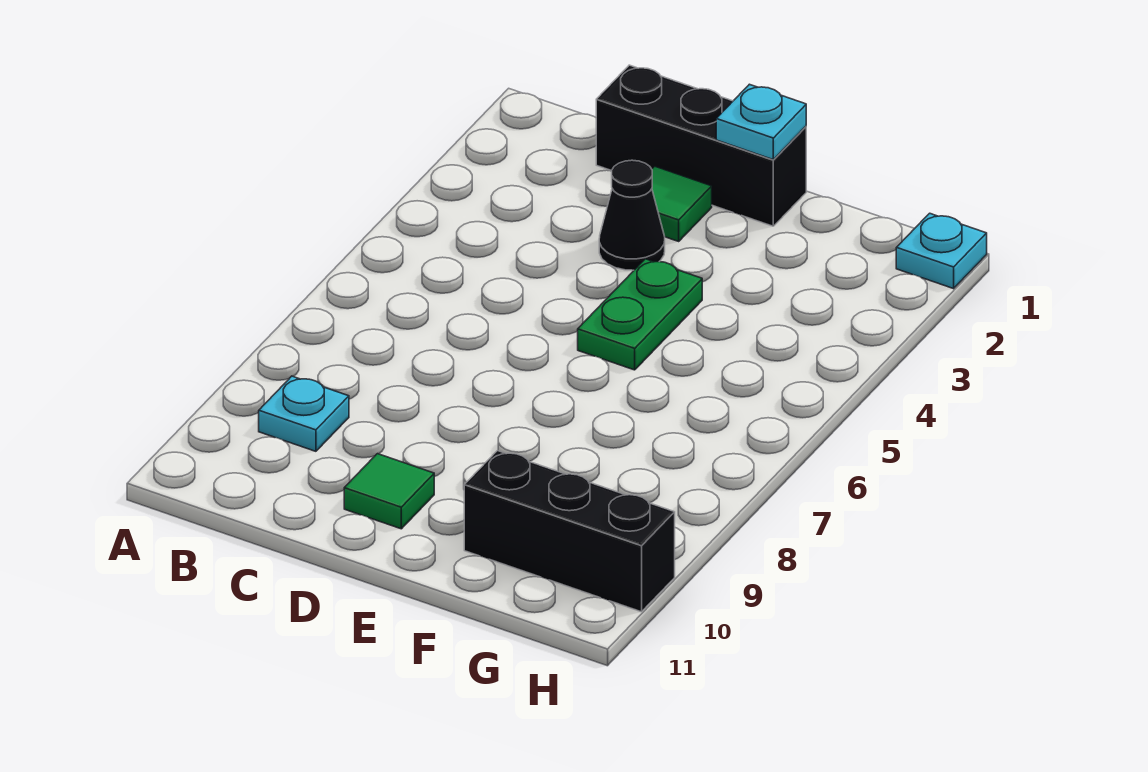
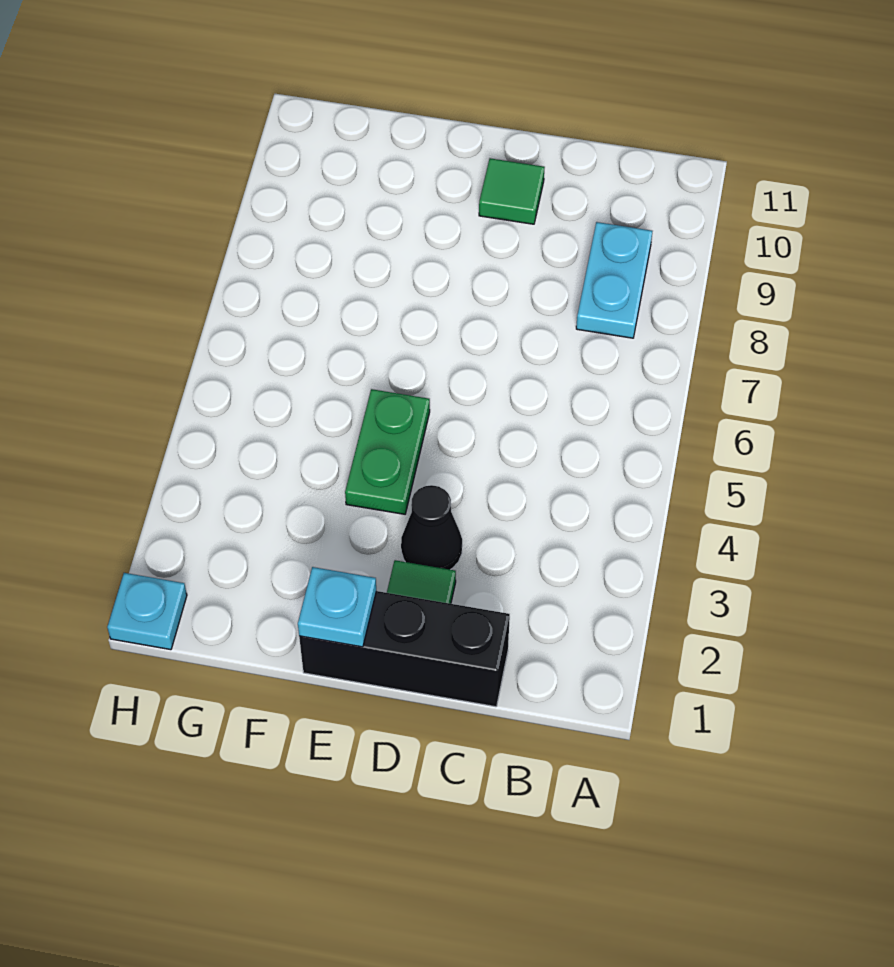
cyan plate B9 level 1 -> cyan plate B8:B9 level 1
black brick F10:H10 level 1 -> none

